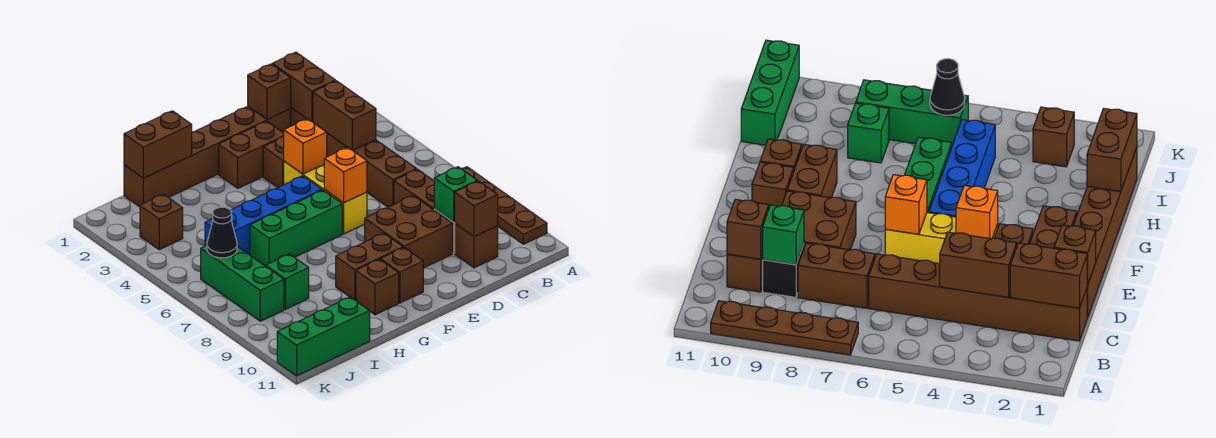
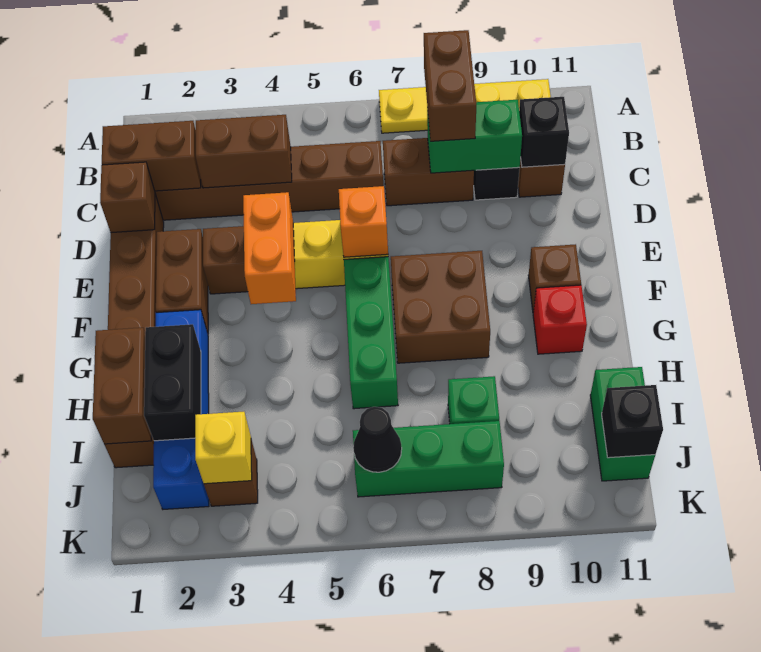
brown plate A7:A10 level 1 -> yellow plate A7:A10 level 1
green brick C9 level 2 -> green brick C8:C9 level 2
brown brick C10 level 2 -> black brick C10 level 2
brown brick D8:E9 level 1 -> brown brick F7:G8 level 1
orange brick E4 level 2 -> orange brick E4:F4 level 2
blue brick F5:I5 level 1 -> blue brick G2:J2 level 1
brown brick F9:G9 level 1 -> brown brick B8:C8 level 3
brown brick G10 level 1 -> red brick G10 level 1
none -> black brick H2:I2 level 2
green brick I11:K11 level 1 -> green brick I11:J11 level 1
none -> yellow brick J3 level 2
none -> black brick J11 level 2

